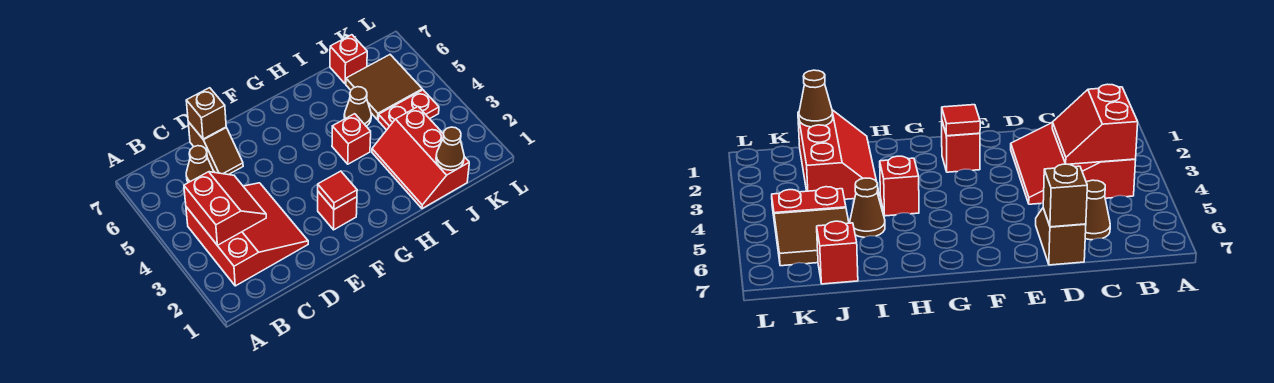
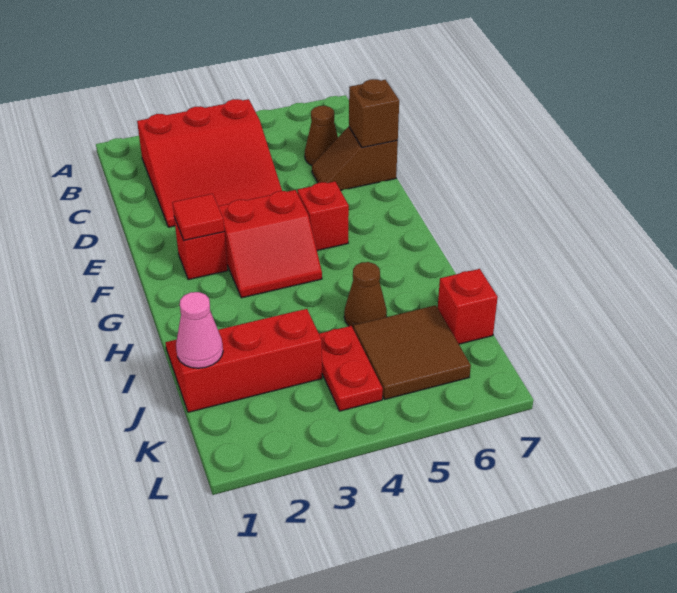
red slope B3:C4 level 2 top B -> red slope F3:G4 level 1 top F
red brick H4 level 1 -> red brick F5 level 1
brown cone J1 level 2 -> pink cone J1 level 2

